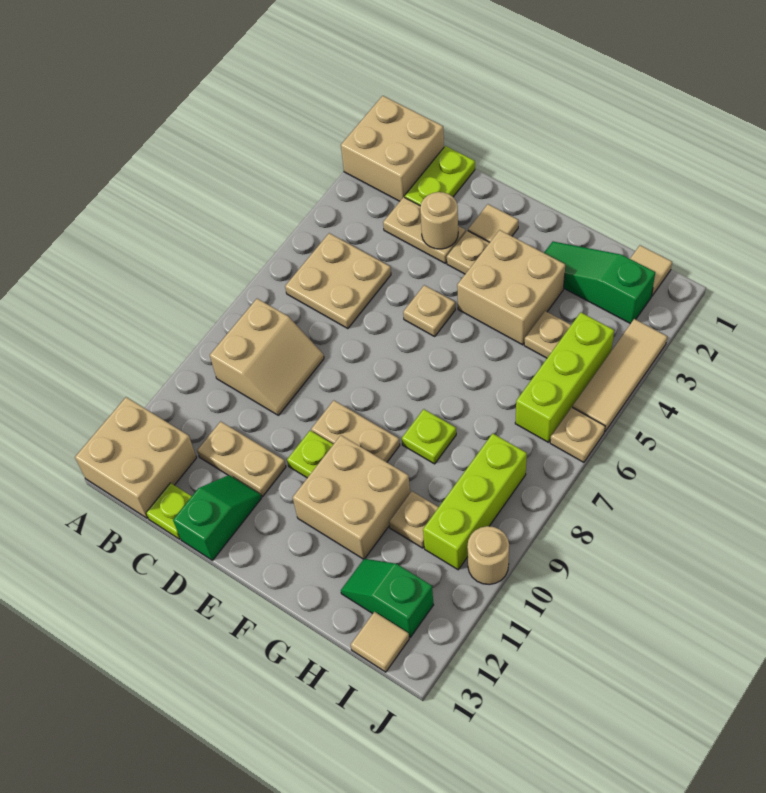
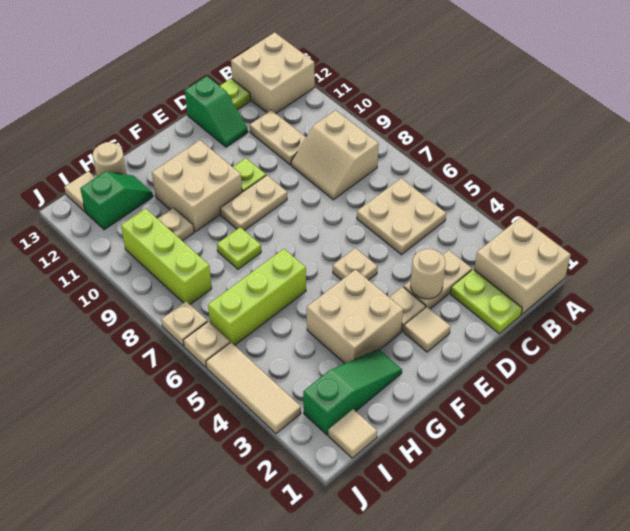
tan plate C11:D11 level 1 -> tan plate C10:C11 level 1
tan plate H4 level 1 -> tan plate J7 level 1
lime brick I4:I6 level 1 -> lime brick G6:I6 level 1
tan round brick J10 level 1 -> tan round brick H13 level 1

